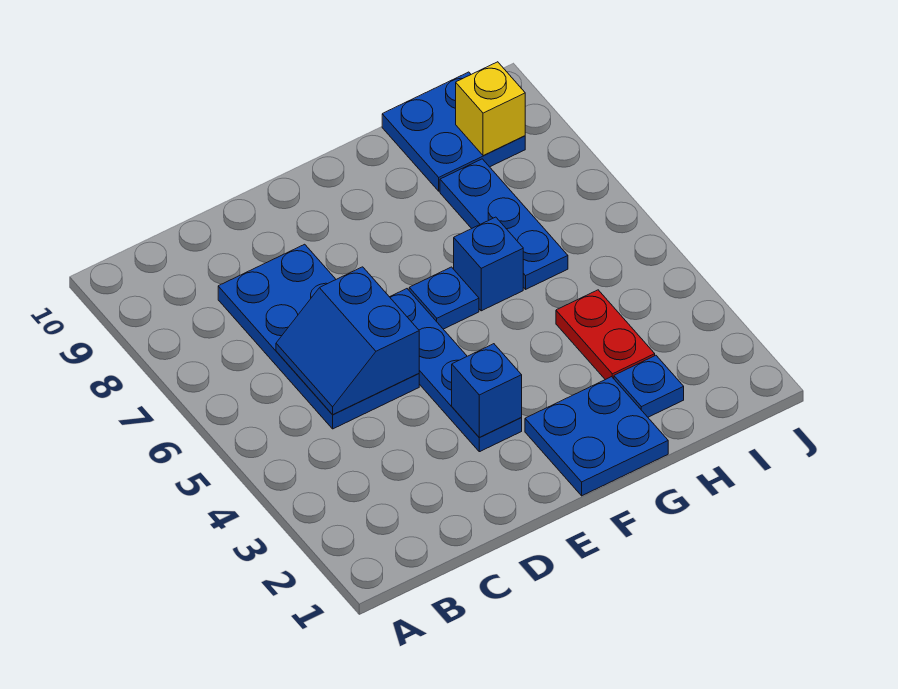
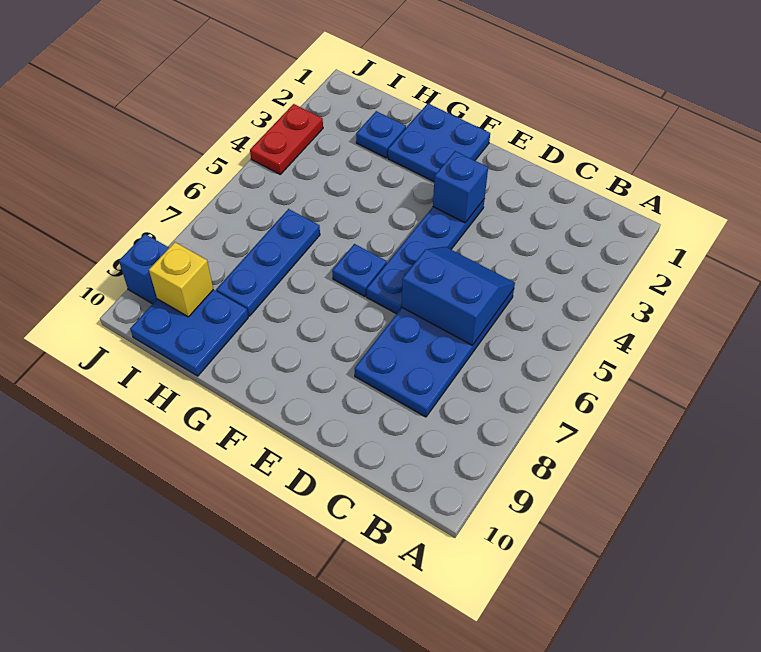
blue slope C5:D6 level 2 top D -> blue slope C5:D6 level 2 top 6
blue brick G6 level 1 -> blue brick J9 level 1
red plate H3:H4 level 1 -> red plate J3:J4 level 1

